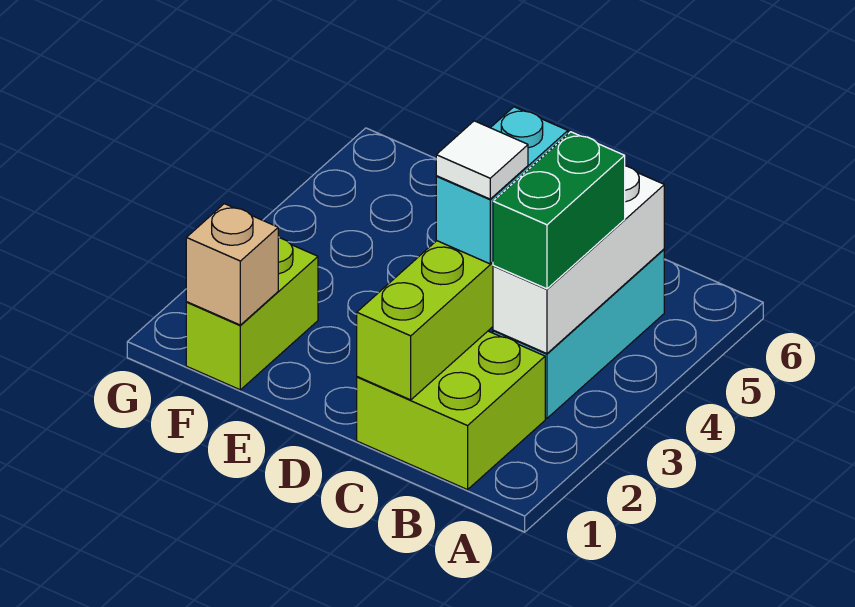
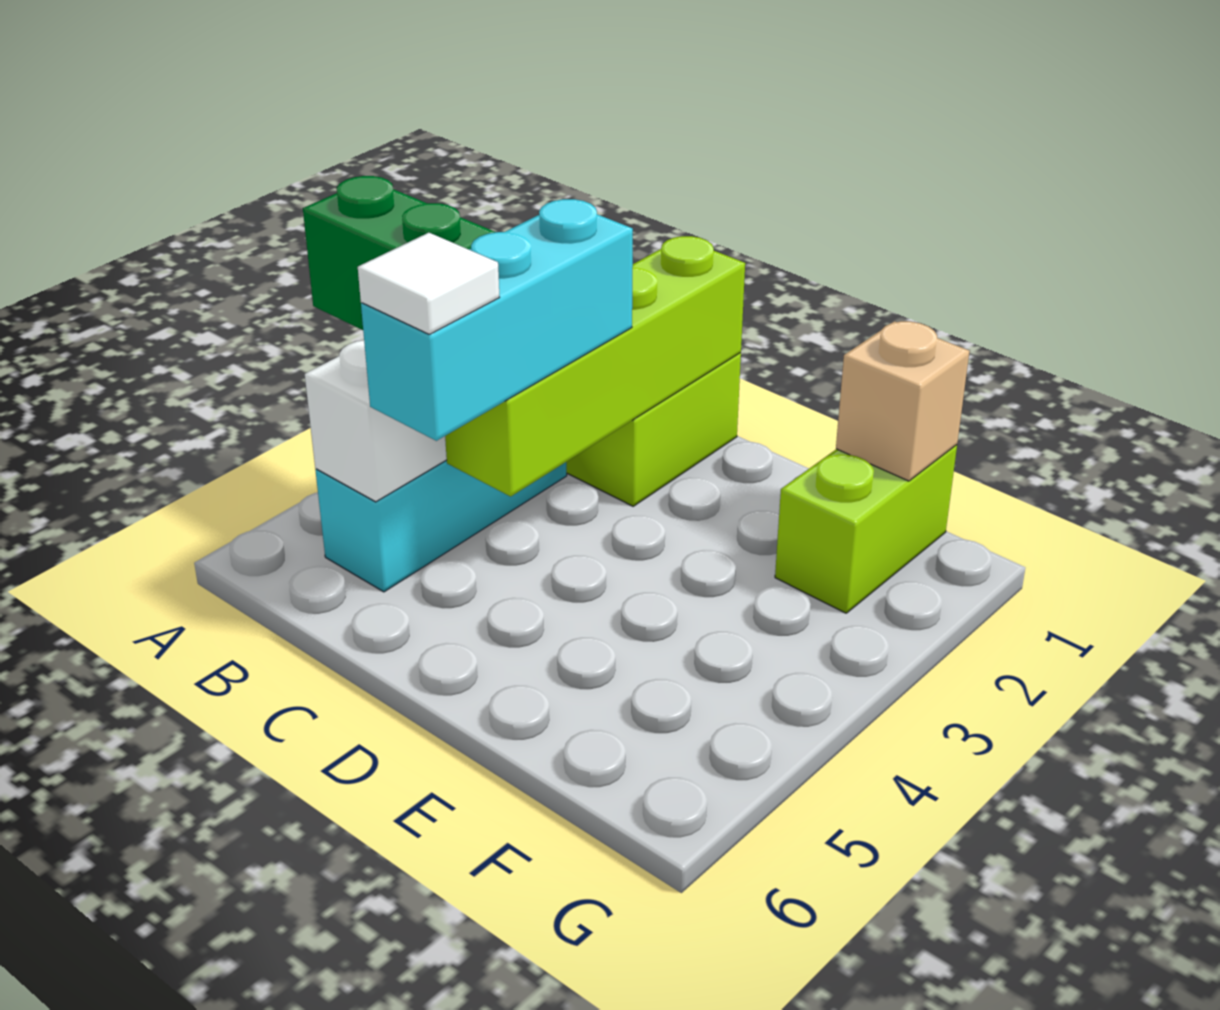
green brick B3:B4 level 3 -> green brick A4:B4 level 3
cyan brick C3:C4 level 3 -> cyan brick C3:C5 level 3
white tile C3 level 4 -> white tile C5 level 4

